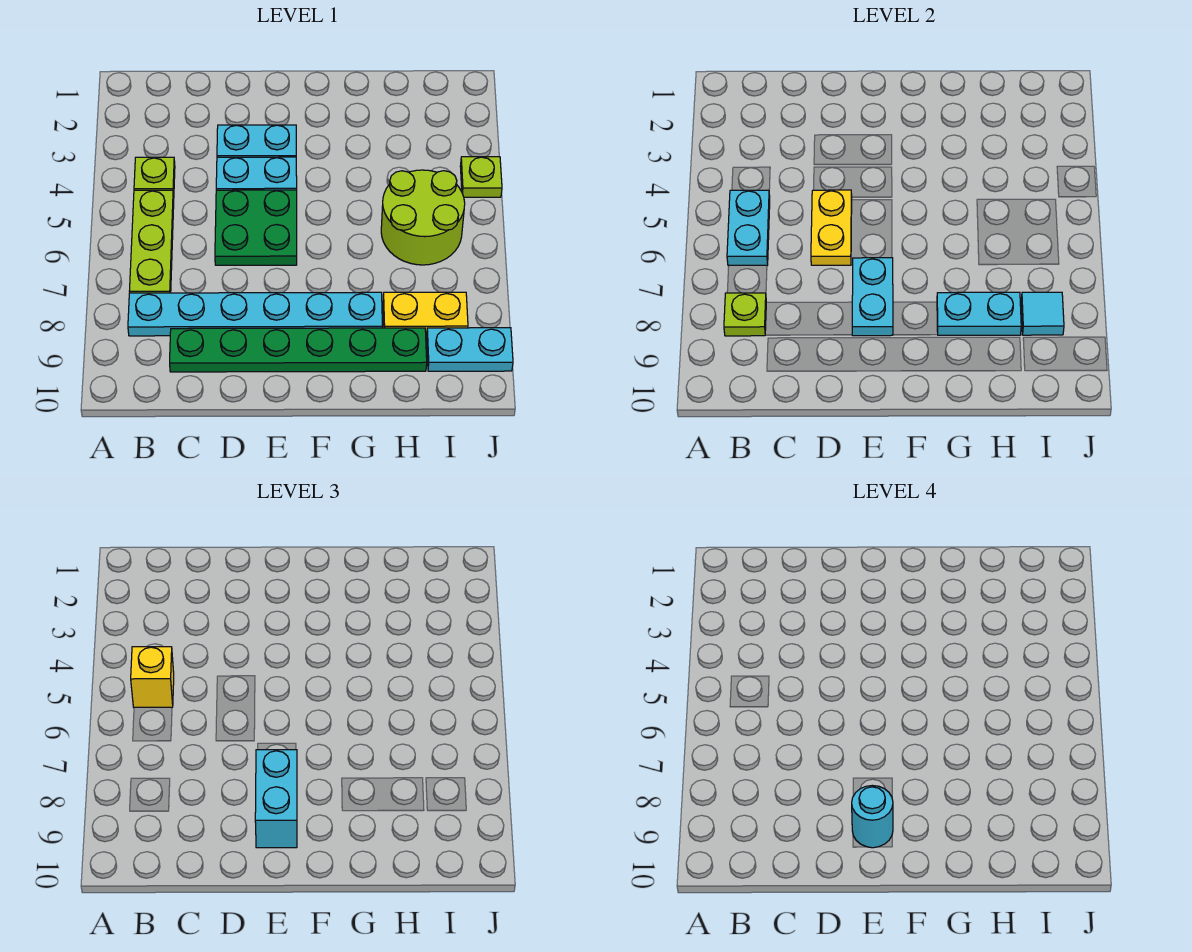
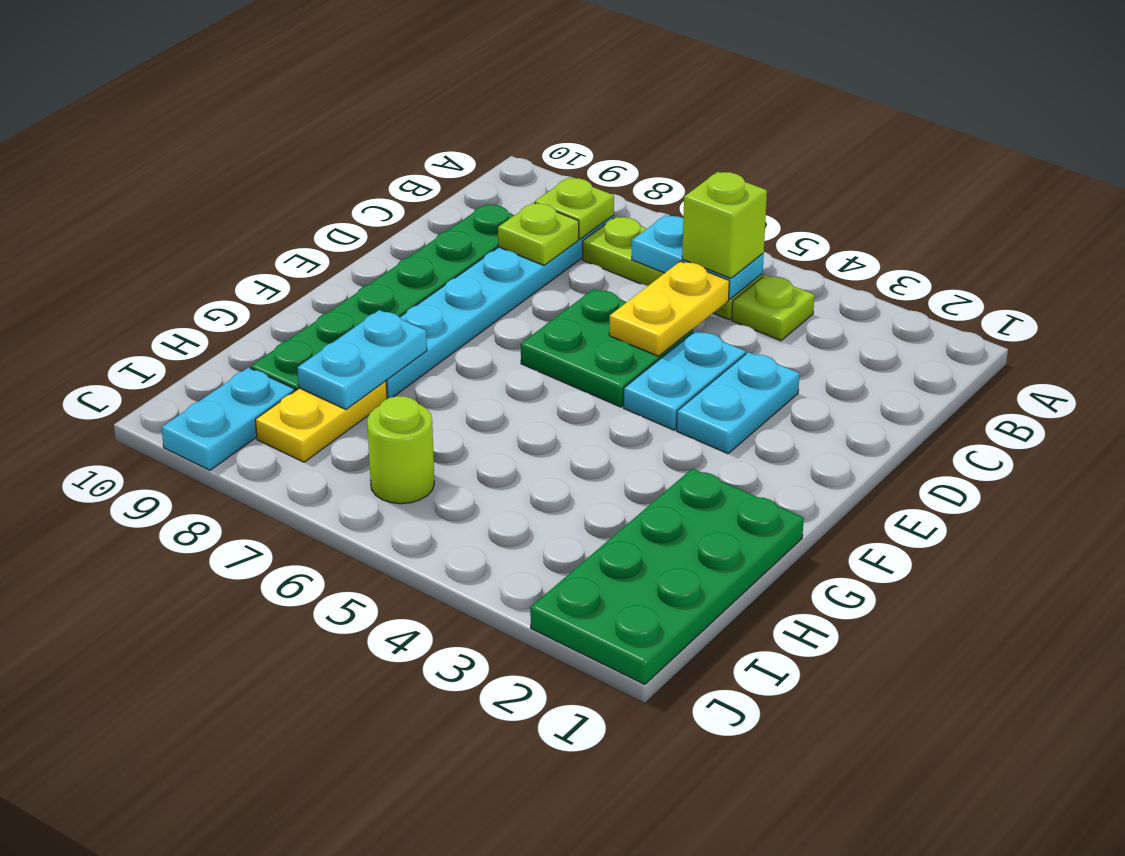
yellow brick B5 level 3 -> lime brick B5 level 3
yellow plate D5:D6 level 2 -> yellow plate C5:D5 level 2
cyan plate E7:E8 level 2 -> none
cyan brick E8:E9 level 3 -> none
cyan round brick E9 level 4 -> none
none -> green plate G1:J2 level 1
lime round brick H5:I6 level 1 -> lime round brick I6 level 1
cyan tile I8 level 2 -> none
lime plate J4 level 1 -> lime plate C8 level 2

